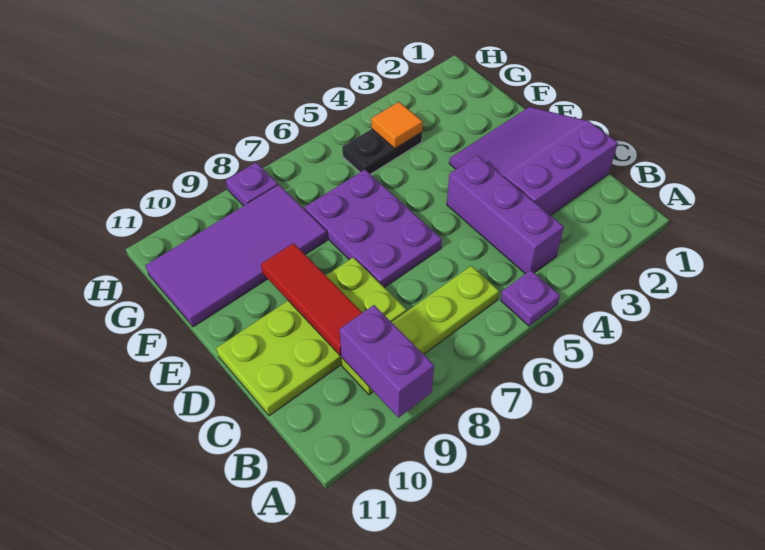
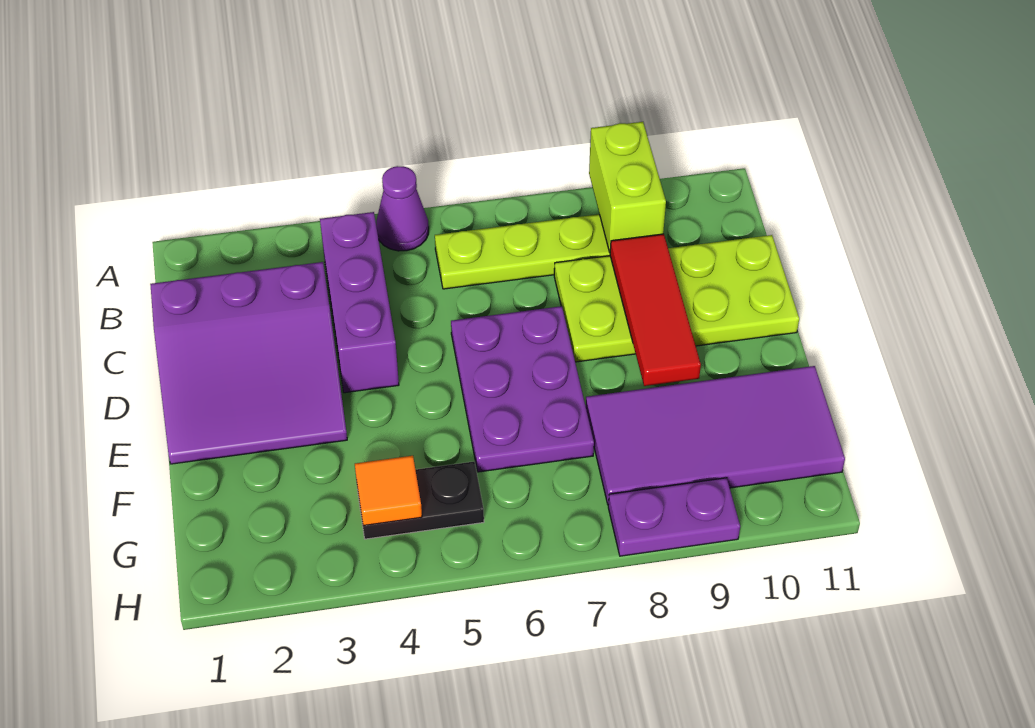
purple plate A5 level 1 -> purple cone A5 level 1
purple brick A9:B9 level 2 -> lime brick A9:B9 level 2
purple plate H8 level 1 -> purple plate H8:H9 level 1

